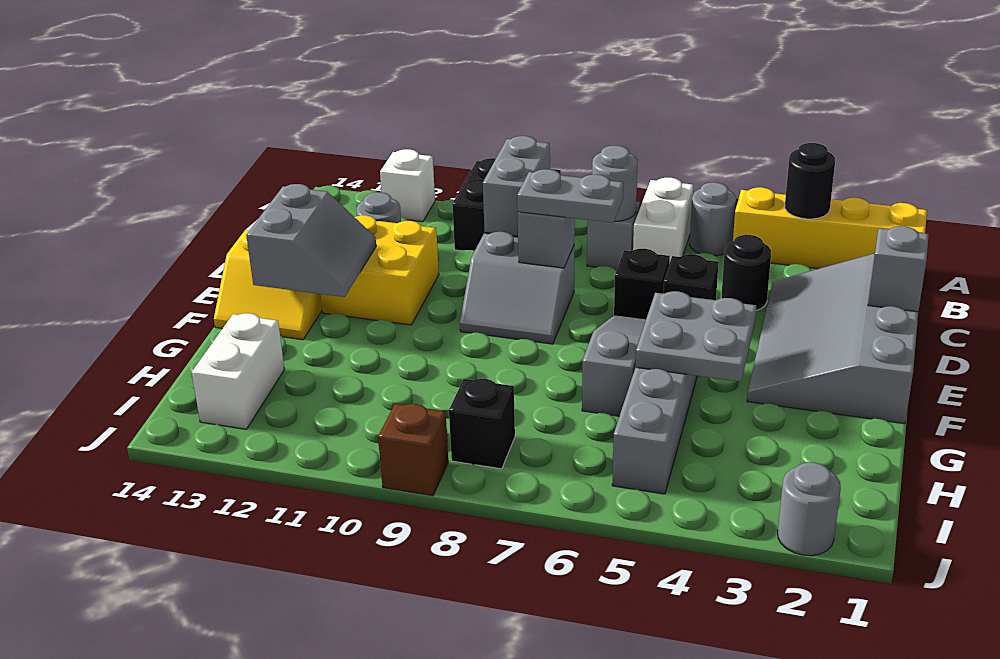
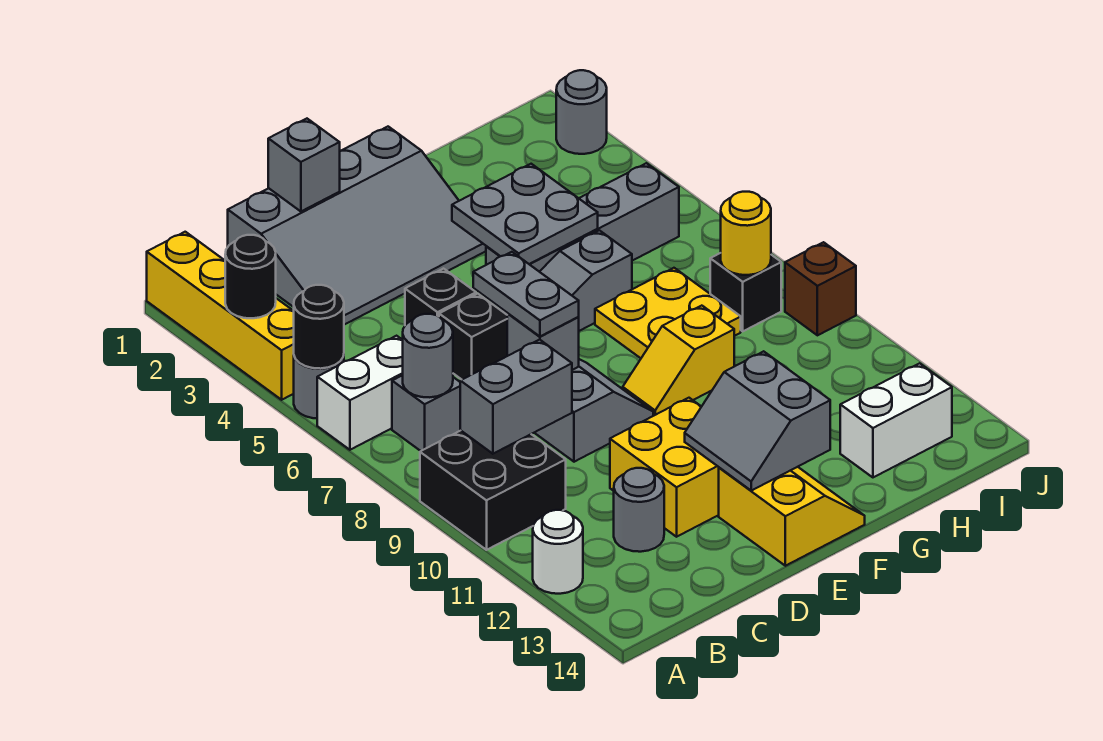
white brick A12 level 1 -> white round brick A12 level 1
black round brick C4 level 1 -> black round brick A5 level 2
grey slope E12:F13 level 2 top 13 -> grey slope E12:F13 level 2 top F
none -> yellow slope F9:G9 level 1 top G
none -> yellow plate G7:H8 level 1
none -> yellow round brick I8 level 2

